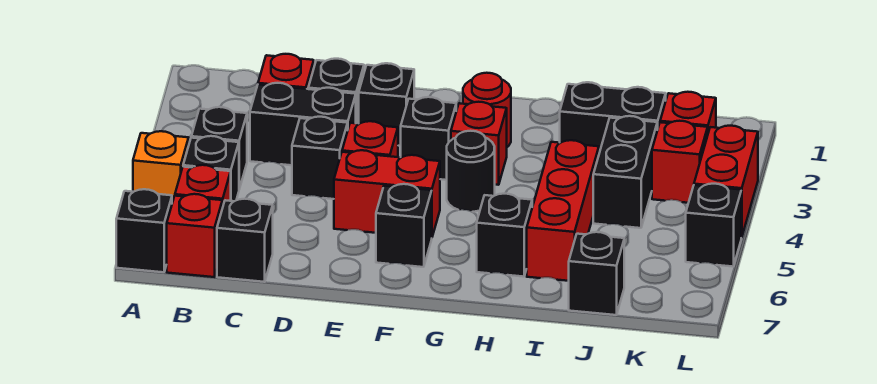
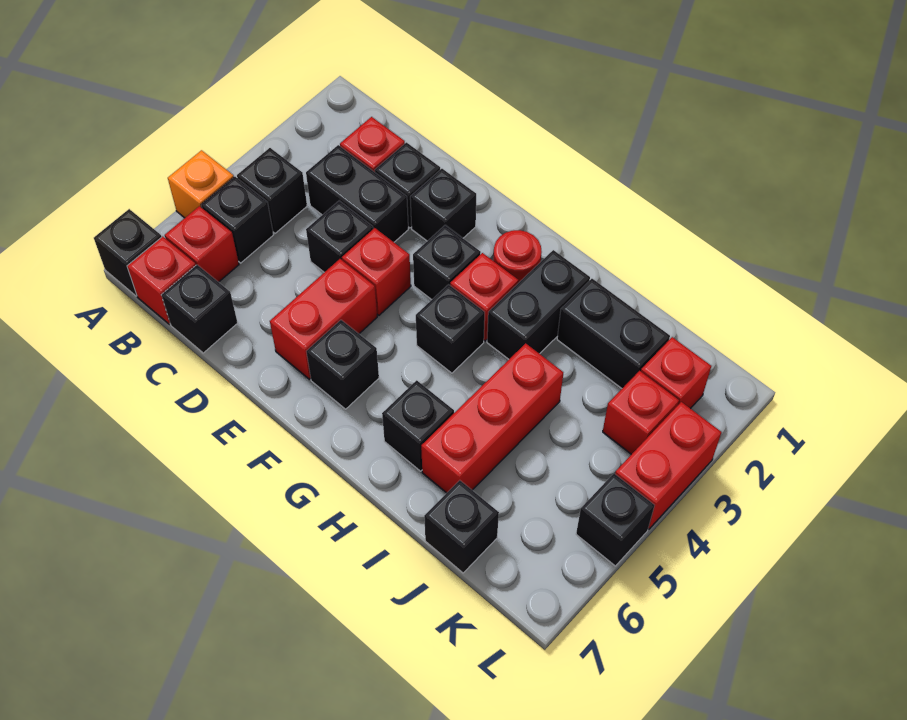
red brick E5:F5 level 1 -> red brick E5:E6 level 1
black round brick G4 level 1 -> black brick G4 level 1
black brick J3:J4 level 1 -> black brick H2:H3 level 1

